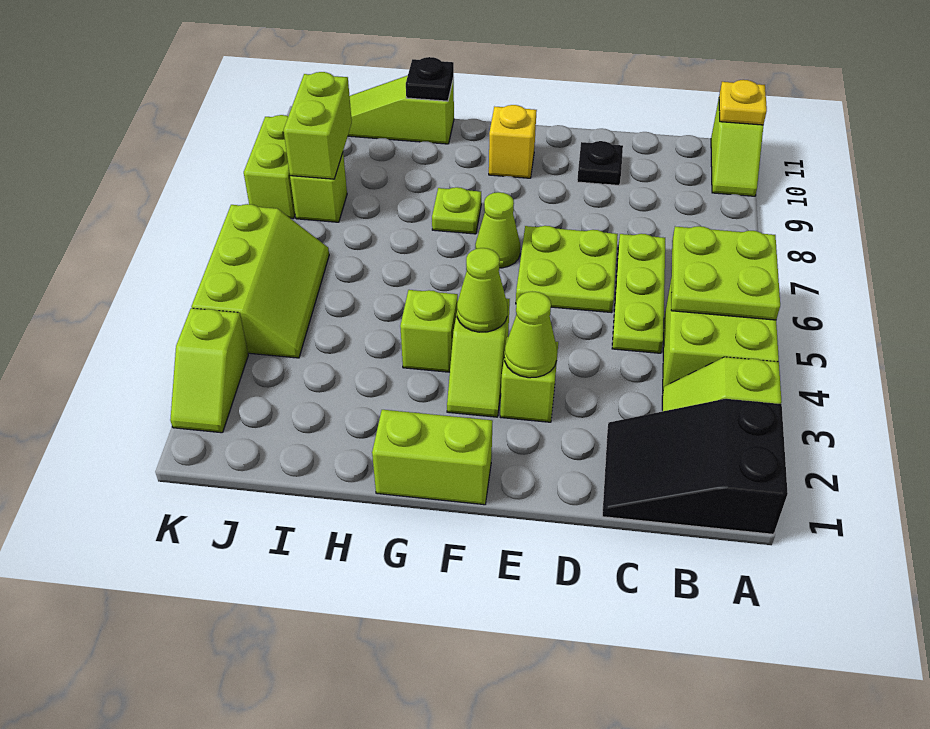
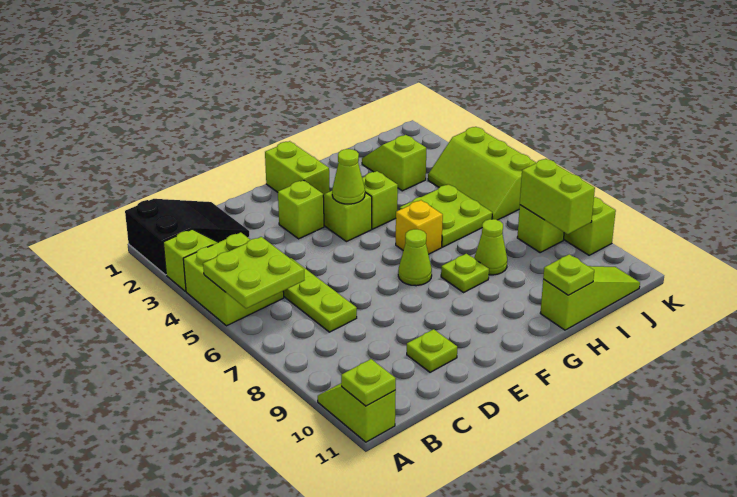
yellow plate A11 level 2 -> lime plate A11 level 2
lime plate D6:E7 level 1 -> lime plate H5:I6 level 1
black plate D10 level 1 -> lime plate D10 level 1
lime cone E3 level 2 -> lime cone H8 level 1
lime brick F1:G1 level 1 -> lime brick F1:F2 level 1
yellow brick F10 level 1 -> yellow brick G6 level 1
black plate H11 level 2 -> lime plate H11 level 2
lime slope K2:K3 level 1 top 3 -> lime slope I2:I3 level 1 top 3

